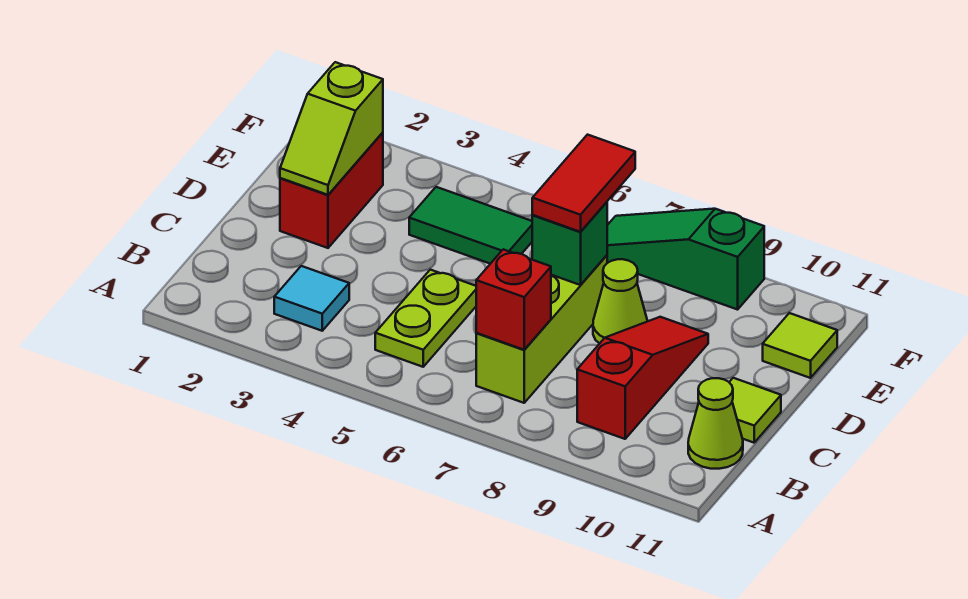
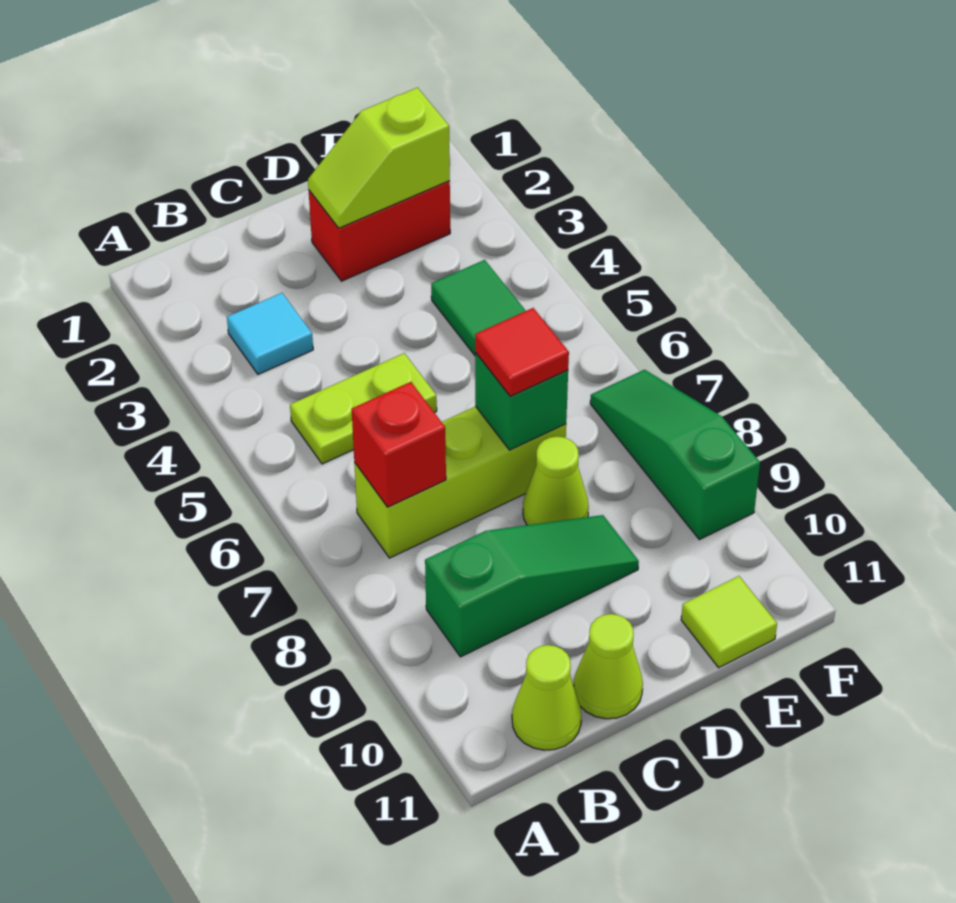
red slope B9:D9 level 1 top B -> green slope B9:D9 level 1 top B
lime tile C11 level 1 -> lime cone C11 level 1
red tile D7:E7 level 3 -> red tile D7 level 3

